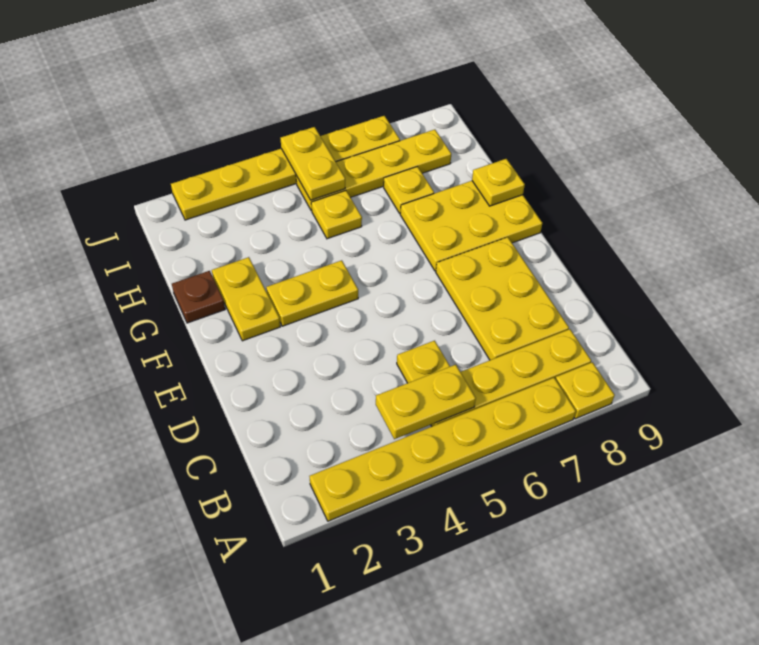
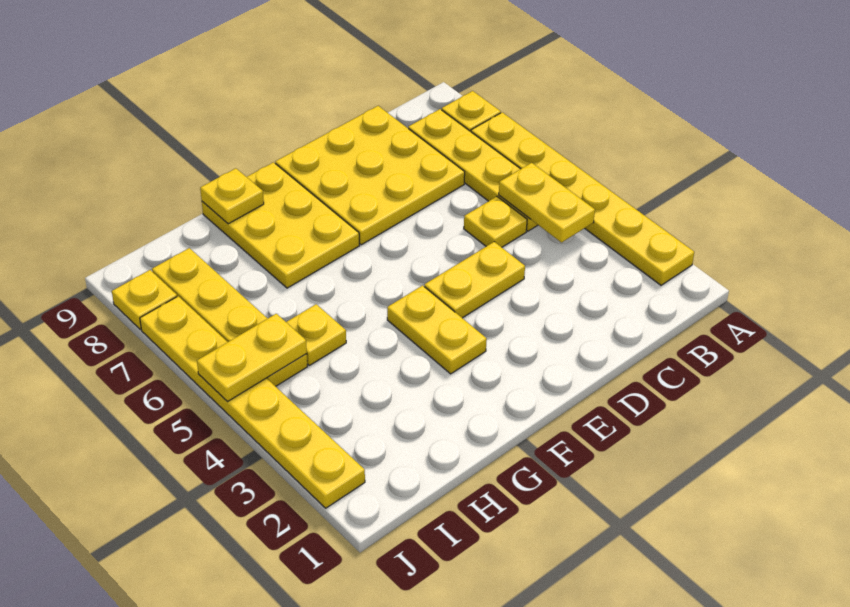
yellow plate C7:E8 level 1 -> yellow plate C7:E9 level 1
yellow plate F2:G2 level 1 -> yellow plate D4:E4 level 1
brown plate G1 level 1 -> none
yellow plate H7 level 1 -> yellow plate J8 level 1

